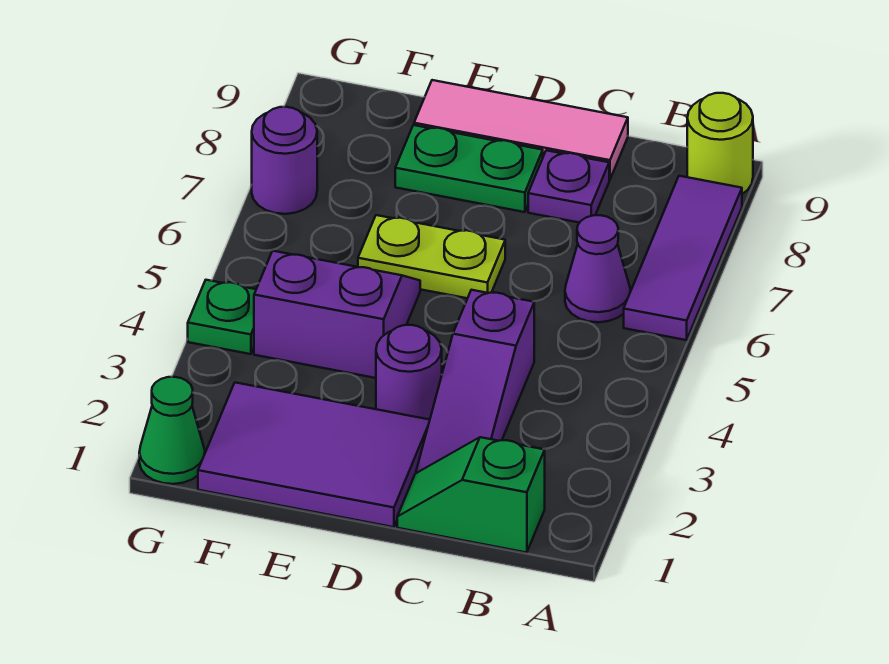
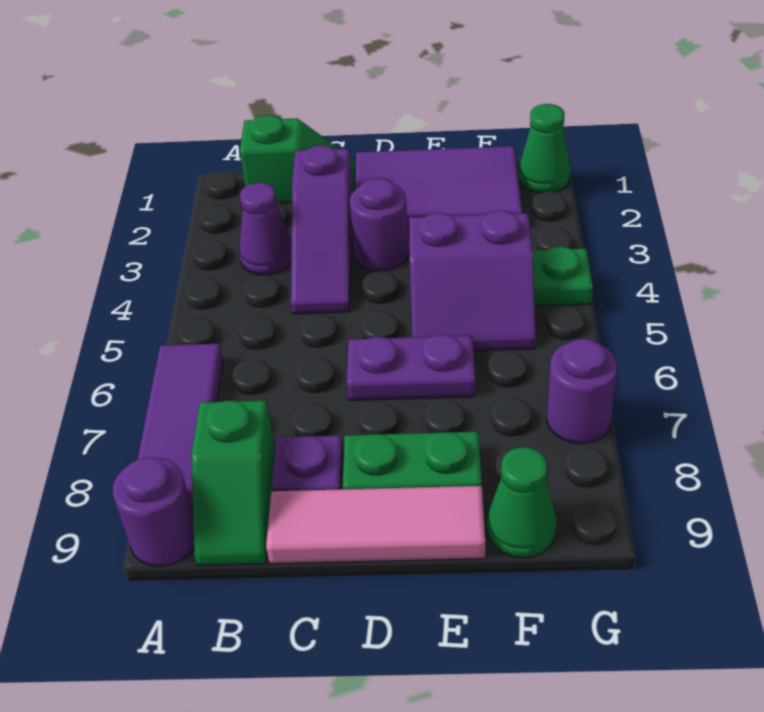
lime round brick A9 level 1 -> purple round brick A9 level 1
purple cone B6 level 1 -> purple cone B3 level 1
none -> green slope B8:B9 level 1 top 8
purple slope C2:C4 level 1 top 4 -> purple slope C2:C4 level 1 top 2
lime plate D6:E6 level 1 -> purple plate D6:E6 level 1
none -> green cone F9 level 1

